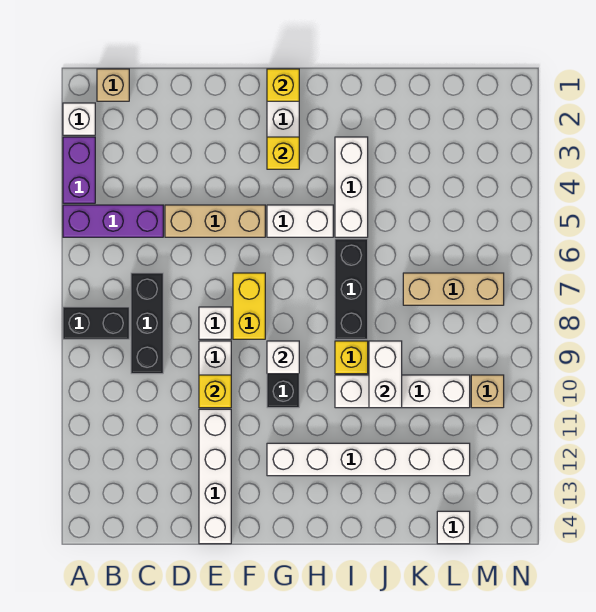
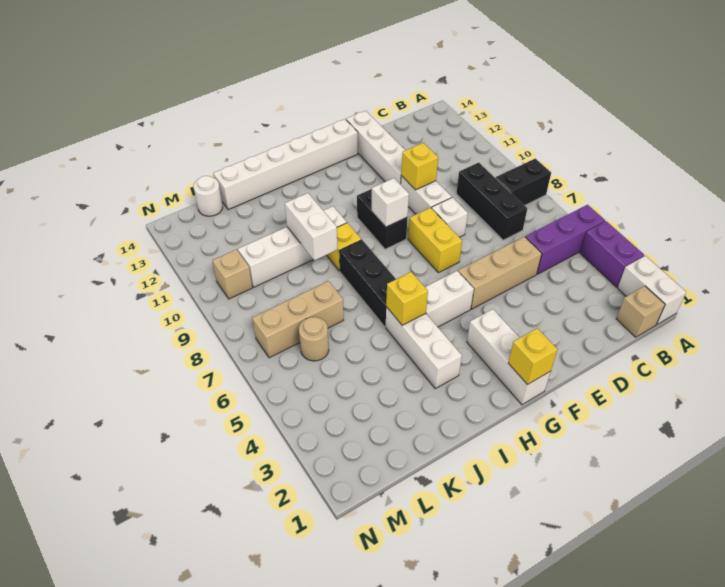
white brick A2 level 1 -> white brick A1:A2 level 1
yellow brick G3 level 2 -> yellow brick I5 level 2
white brick G12:L12 level 1 -> white brick F14:K14 level 1
none -> tan round brick L6 level 1
white brick L14 level 1 -> white round brick L14 level 1

